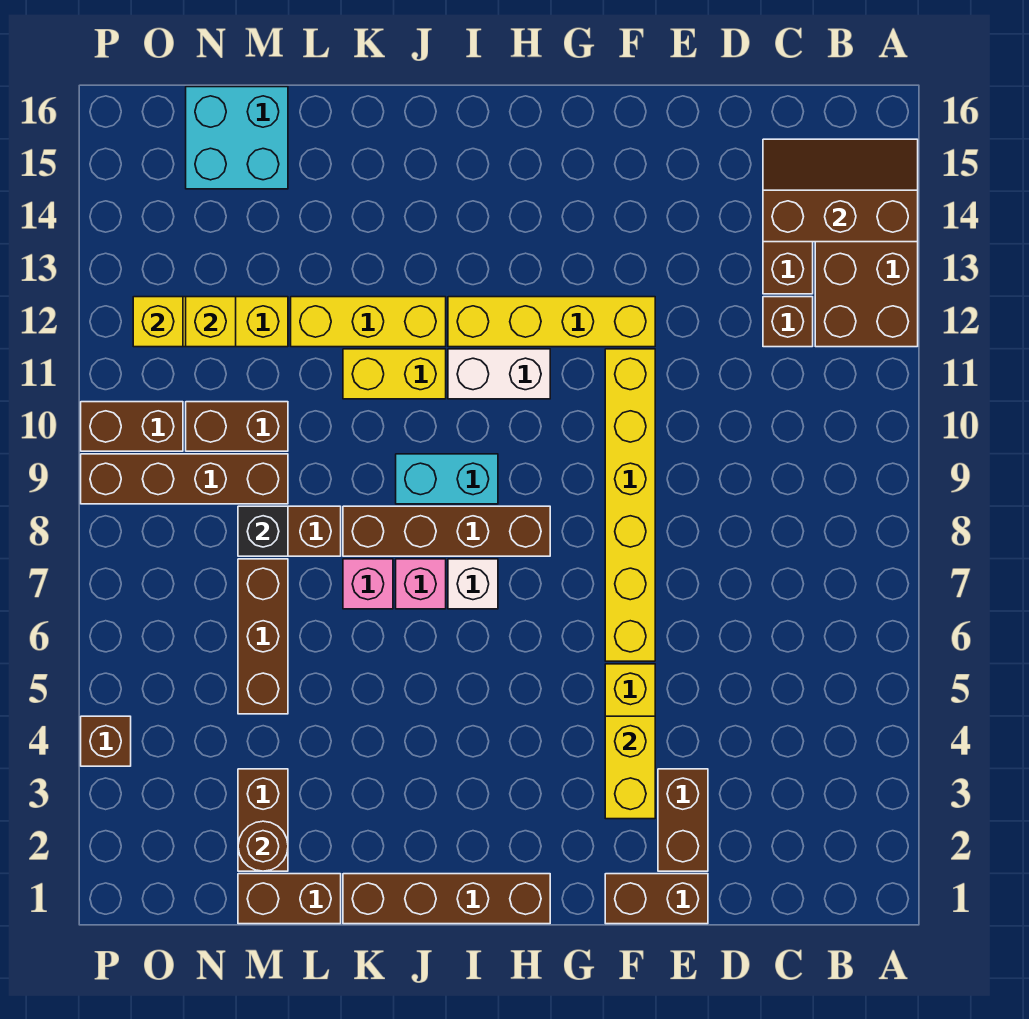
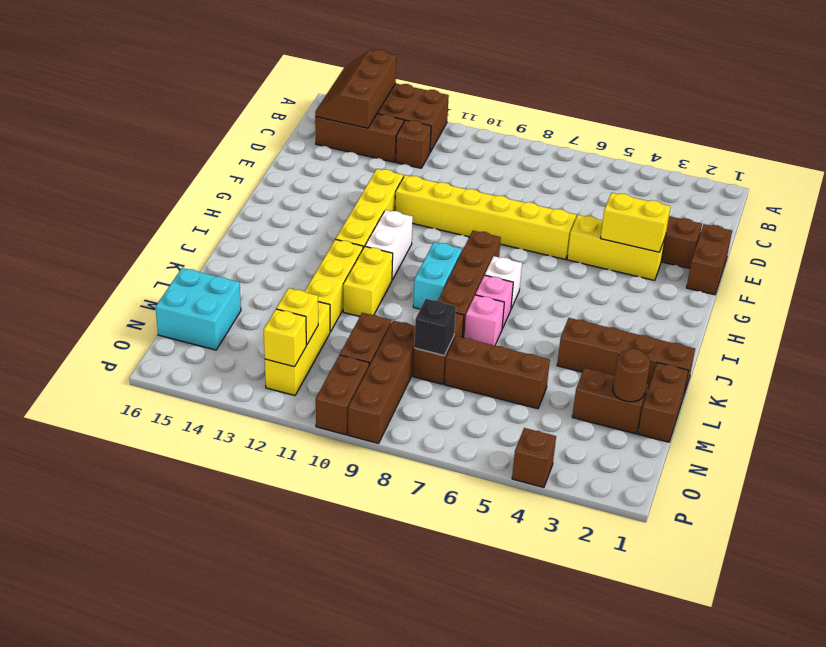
brown brick H1:K1 level 1 -> brown brick K1:K4 level 1

